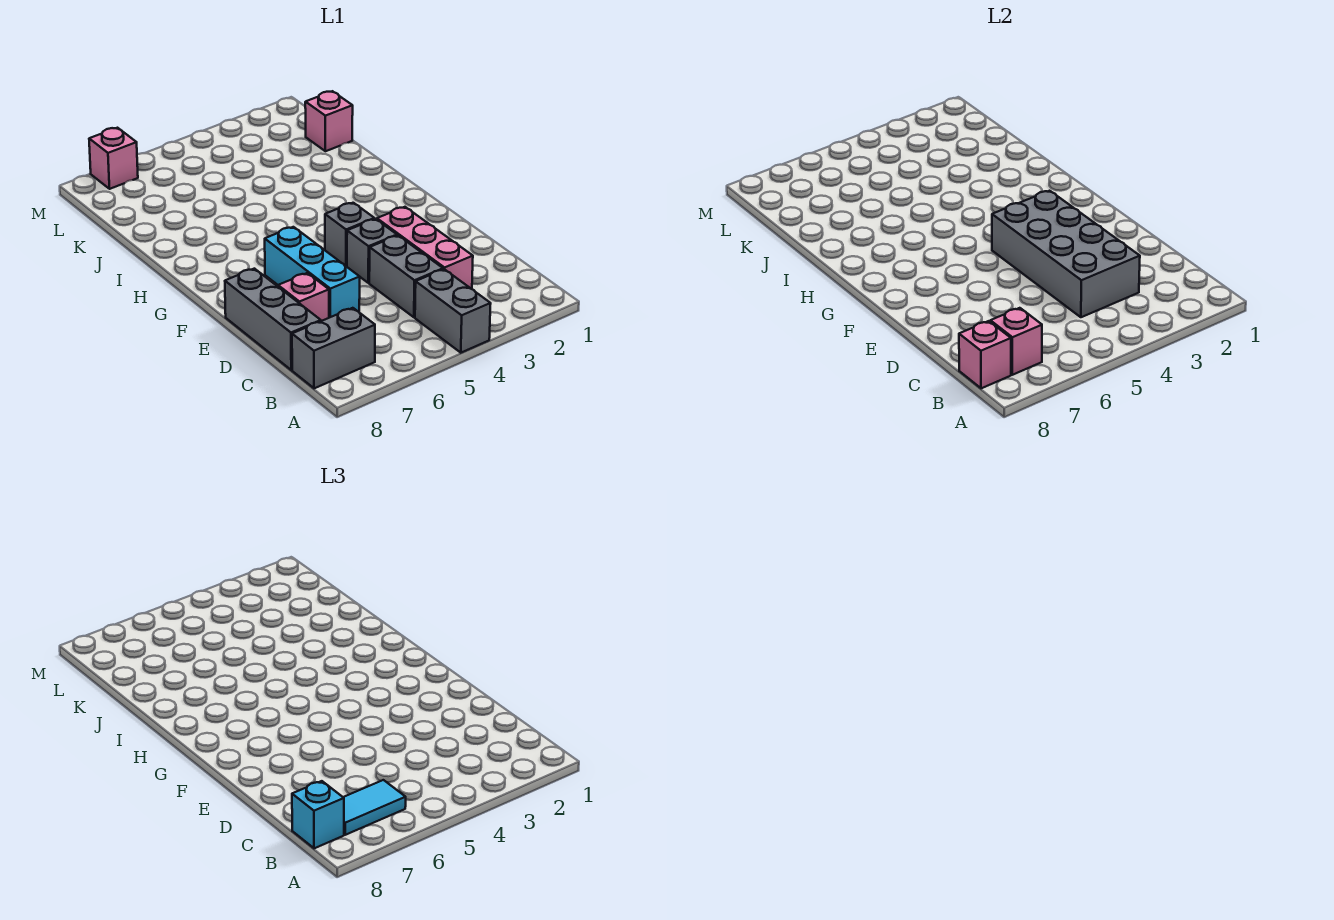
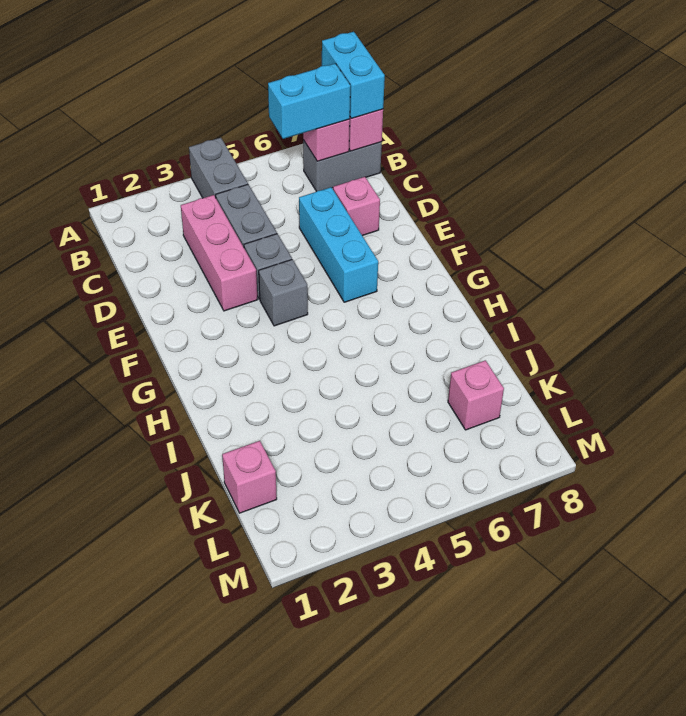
cyan tile B6:B7 level 3 -> cyan brick B6:B7 level 3
cyan brick B8 level 3 -> cyan brick A8:B8 level 3
grey brick C3:F4 level 2 -> none
grey brick C8:E8 level 1 -> none
pink brick M7 level 1 -> pink brick K7 level 1

